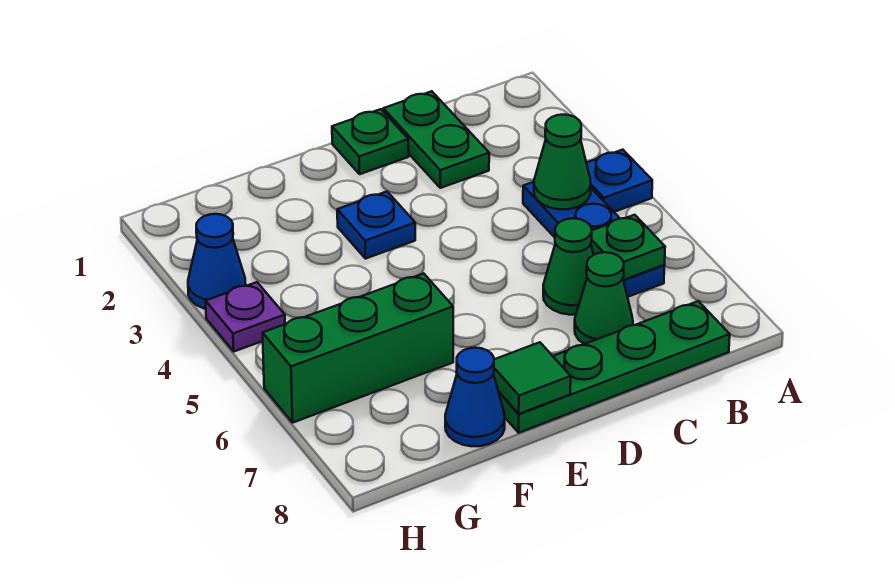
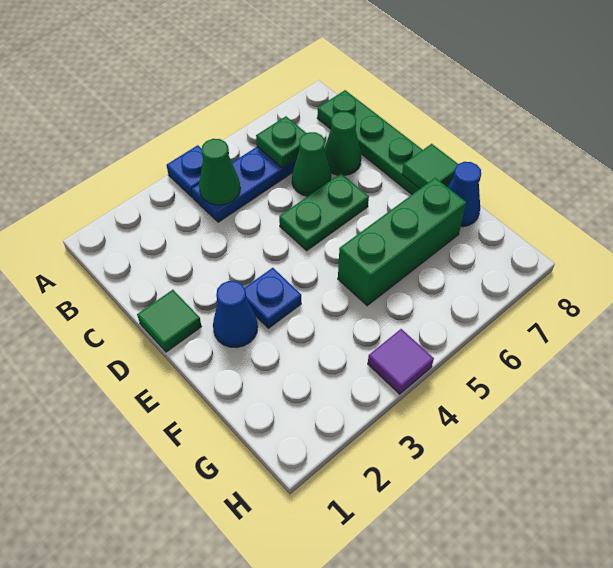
green plate C1:C2 level 1 -> green plate D5:D6 level 1
green plate D1 level 1 -> green tile D1 level 1
green brick F6:H6 level 1 -> green brick F5:F7 level 1
blue cone H3 level 1 -> blue cone E2 level 1
purple plate H4 level 1 -> purple tile H4 level 1

